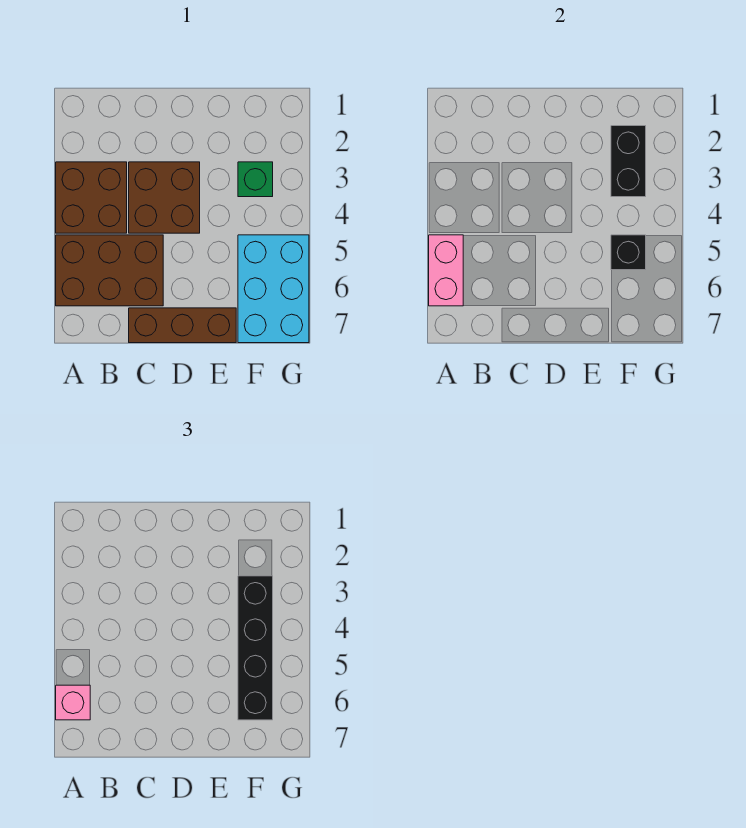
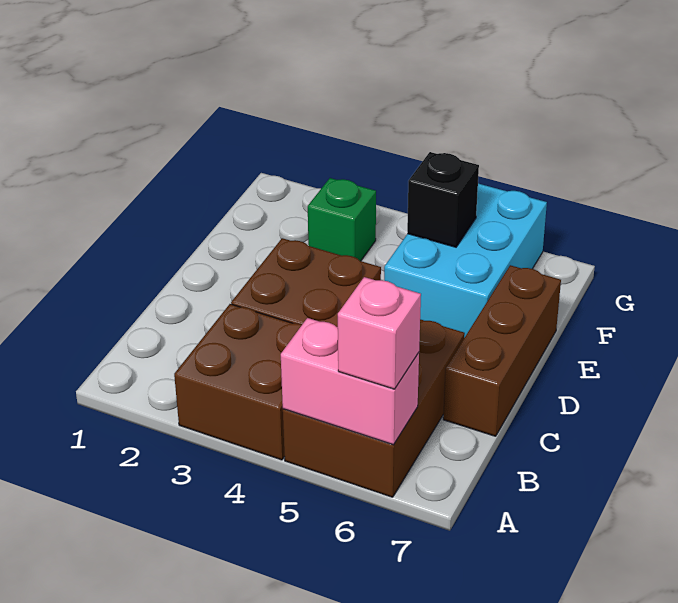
black brick F2:F3 level 2 -> none
black brick F3:F6 level 3 -> none
cyan brick F5:G7 level 1 -> cyan brick E5:G6 level 1

